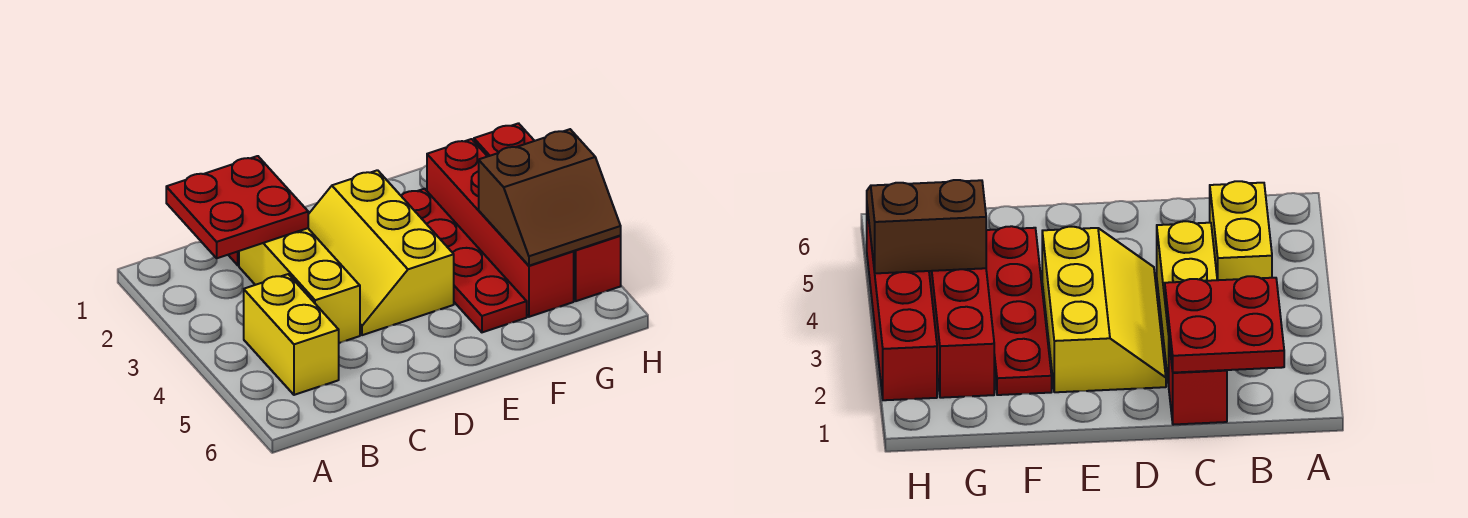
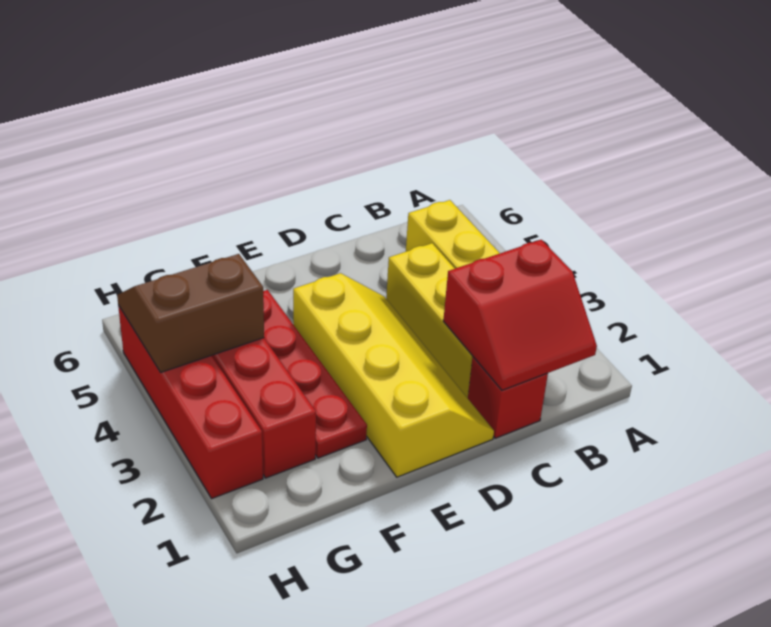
red plate B1:C2 level 2 -> red slope B1:C2 level 2 top 2
yellow slope D2:E4 level 1 top E -> yellow slope D1:E4 level 1 top E

